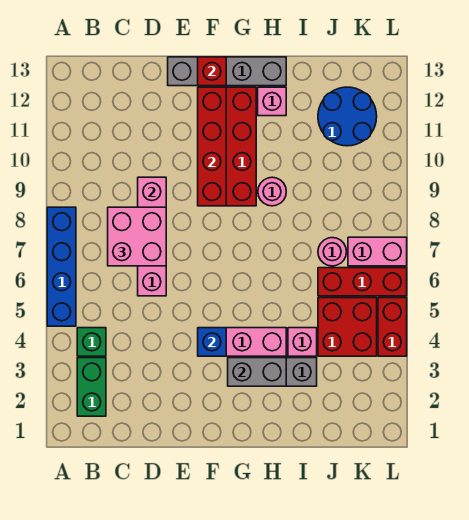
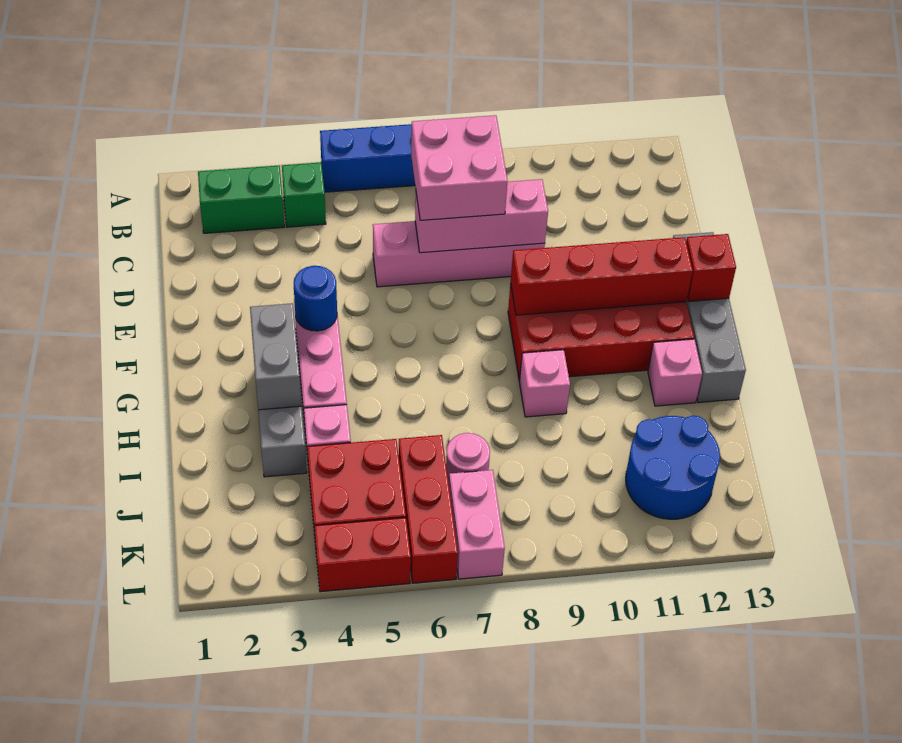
blue brick F4 level 2 -> blue round brick F4 level 2
pink round brick H9 level 1 -> pink brick H9 level 1

